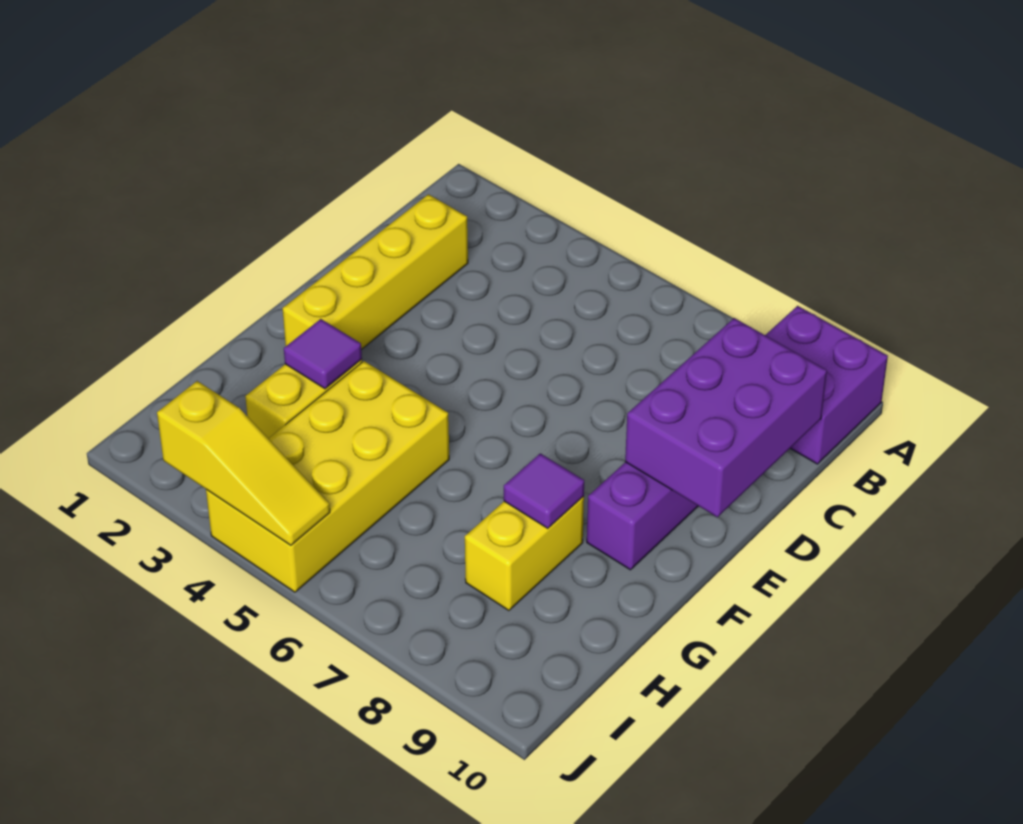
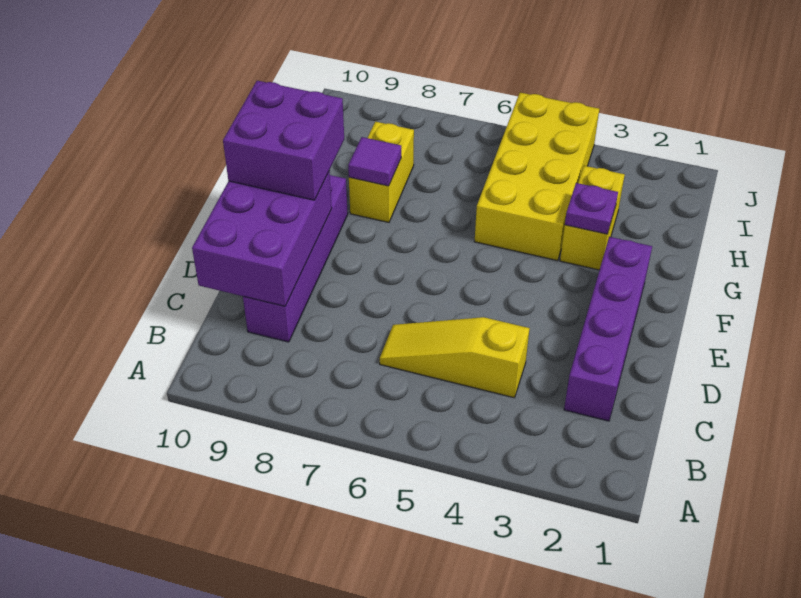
purple brick A9:B10 level 1 -> purple brick E9:F10 level 3
yellow brick C2:F2 level 1 -> purple brick C2:F2 level 1
purple tile G3 level 2 -> purple plate G3 level 2
yellow slope J3:J5 level 2 top 3 -> yellow slope C4:C6 level 1 top 4

